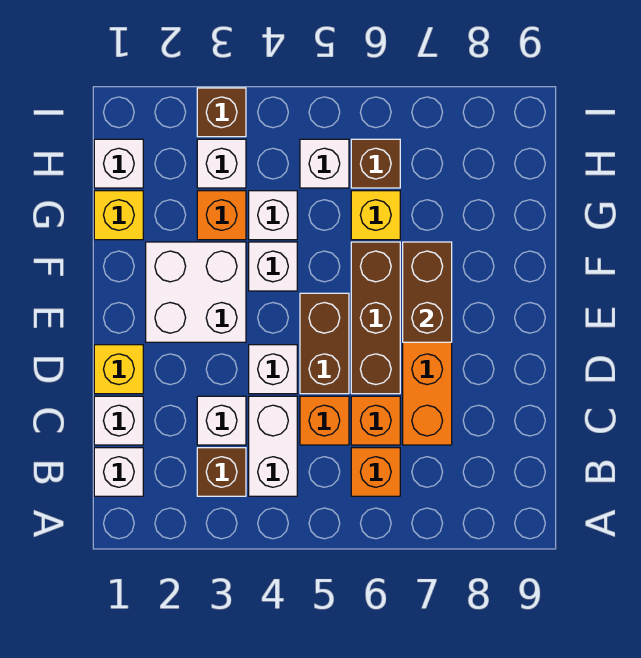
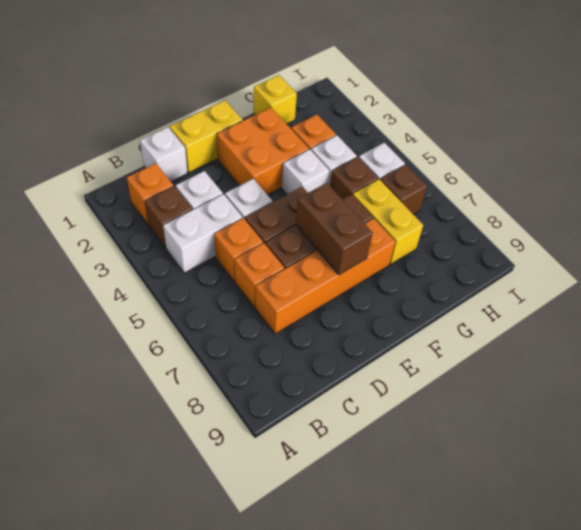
white brick B1 level 1 -> none
orange brick B6 level 1 -> orange brick B2 level 1
yellow brick D1 level 1 -> yellow brick D1:E1 level 1
white brick E2:F3 level 1 -> orange brick E2:F3 level 1
brown brick E7:F7 level 2 -> brown brick E6:E7 level 2
yellow brick G6 level 1 -> yellow brick G6:G7 level 1
white brick H1 level 1 -> none
white brick H3 level 1 -> none
brown brick I3 level 1 -> brown brick G5 level 1

